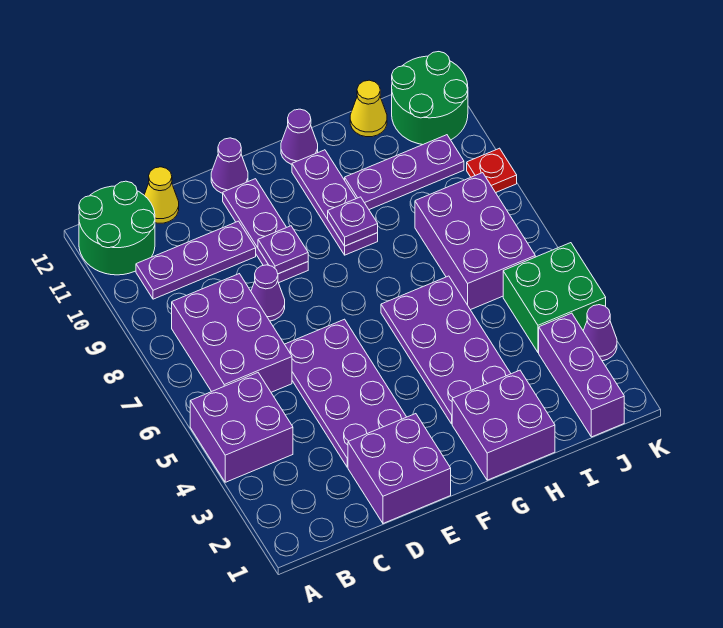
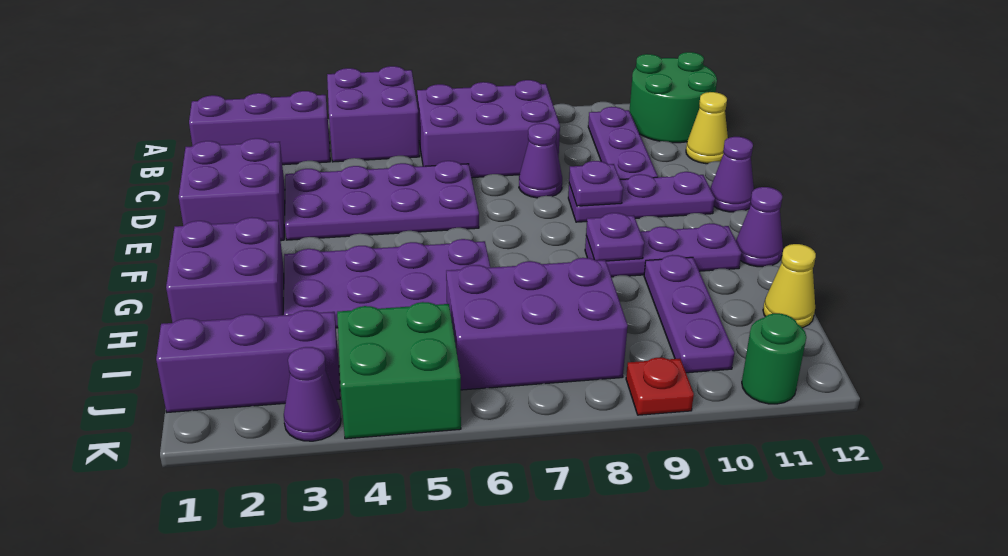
none -> purple brick B1:B3 level 1
green round brick J11:K12 level 1 -> green round brick K11 level 1

